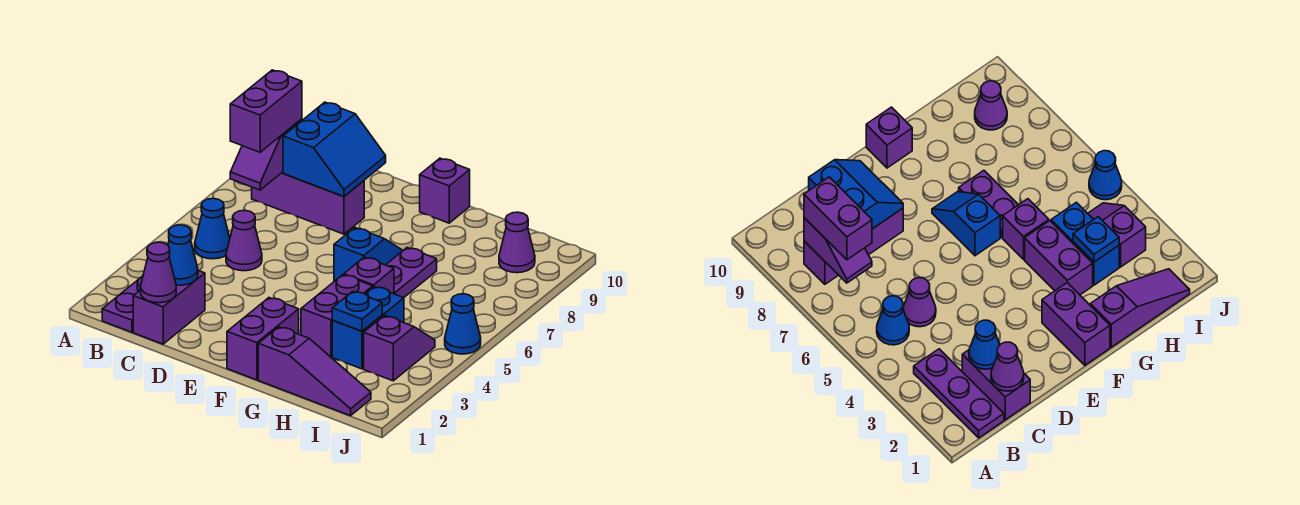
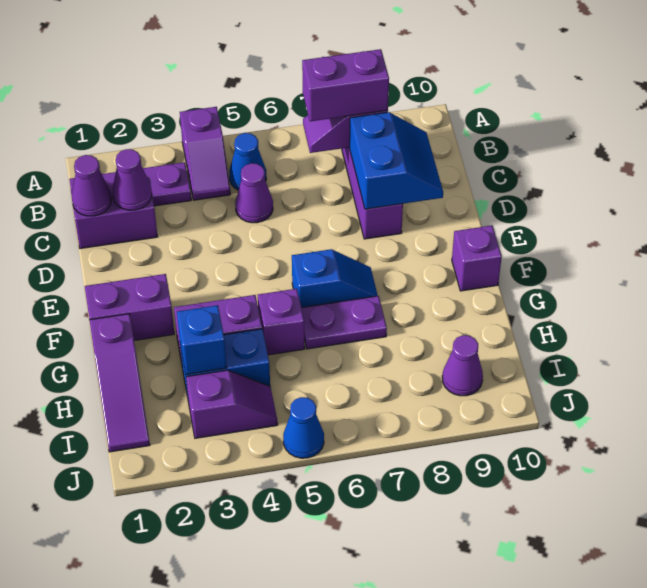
none -> purple slope A4:B4 level 1 top A
blue cone C2 level 2 -> purple cone C2 level 2
blue slope C8:D9 level 2 top C -> blue slope C8:D9 level 2 top 8
blue plate H3 level 2 -> blue brick H3 level 2

